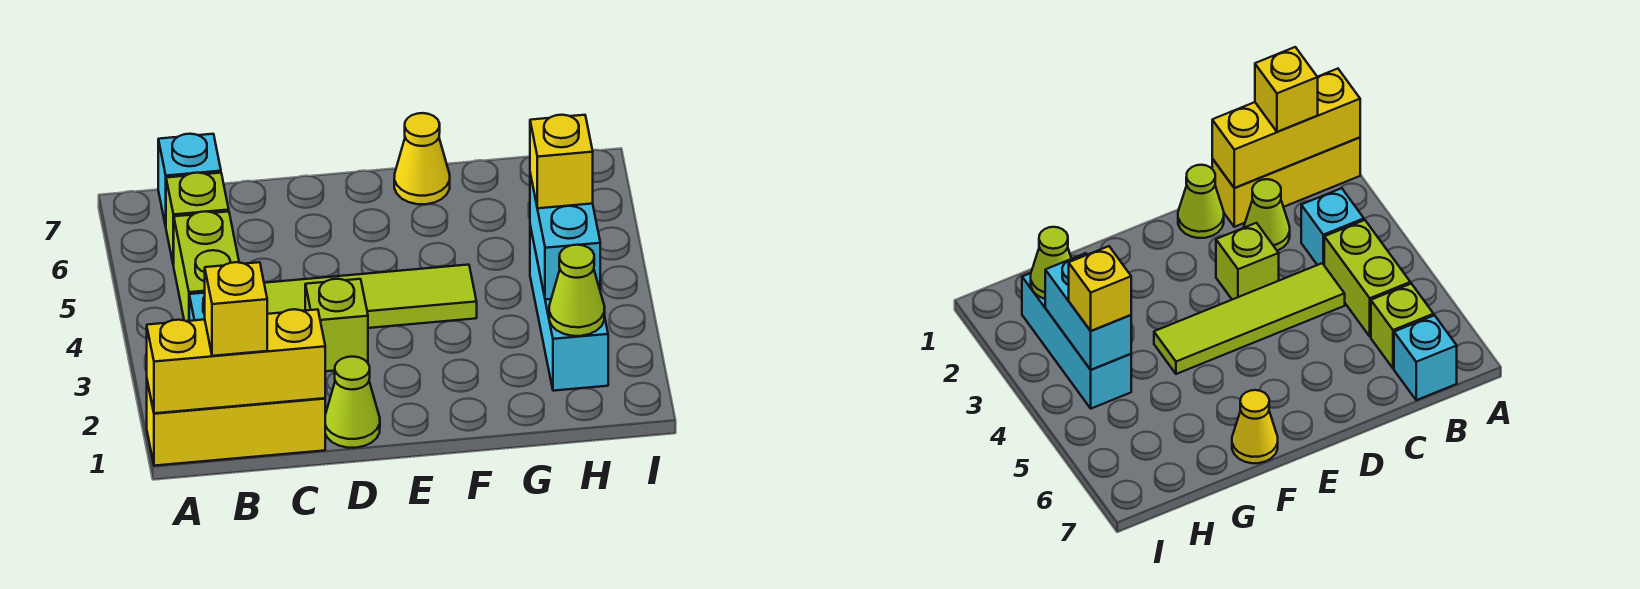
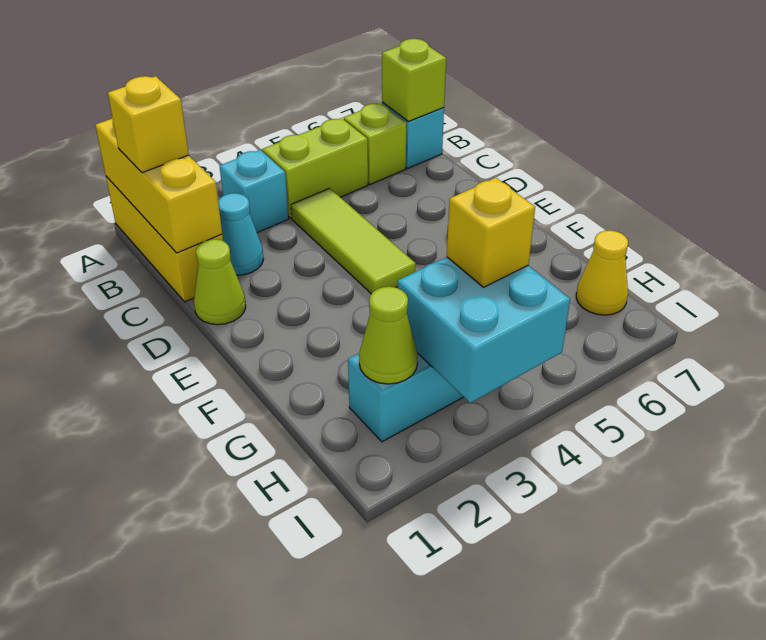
lime cone C2 level 1 -> cyan cone C2 level 1
lime tile C4:F4 level 1 -> lime tile C4:E4 level 1
lime brick D3 level 1 -> lime brick B7 level 2
yellow cone F7 level 1 -> yellow cone H7 level 1
cyan brick H3:H4 level 2 -> cyan brick H3:I4 level 2

